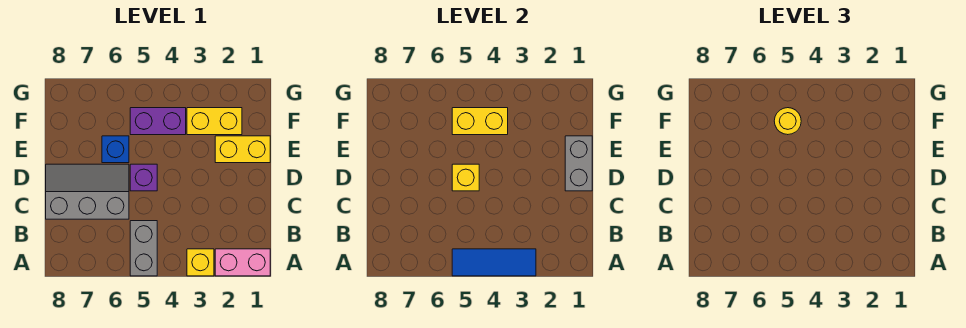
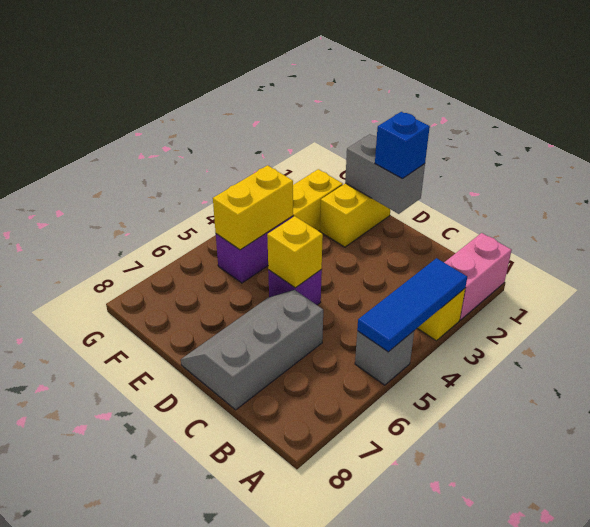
grey brick A5:B5 level 1 -> grey brick A5 level 1
blue brick E6 level 1 -> blue brick D1 level 3
yellow round brick F5 level 3 -> none

